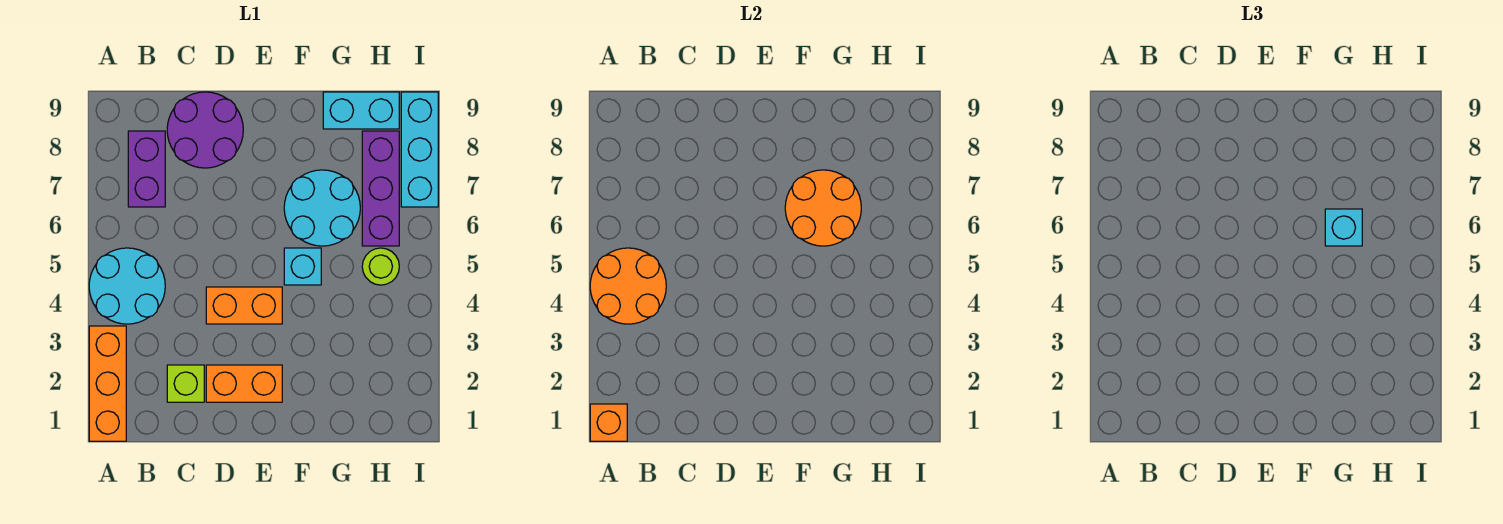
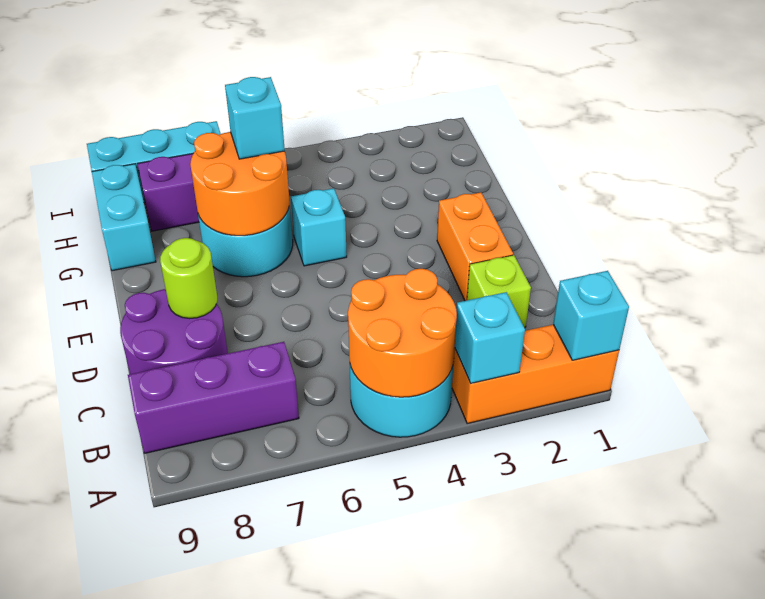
orange brick A1 level 2 -> cyan brick A1 level 2
none -> cyan brick A3 level 2
purple brick B7:B8 level 1 -> purple brick B7:B9 level 1
orange brick D4:E4 level 1 -> none
lime round brick H5 level 1 -> lime round brick D8 level 2

